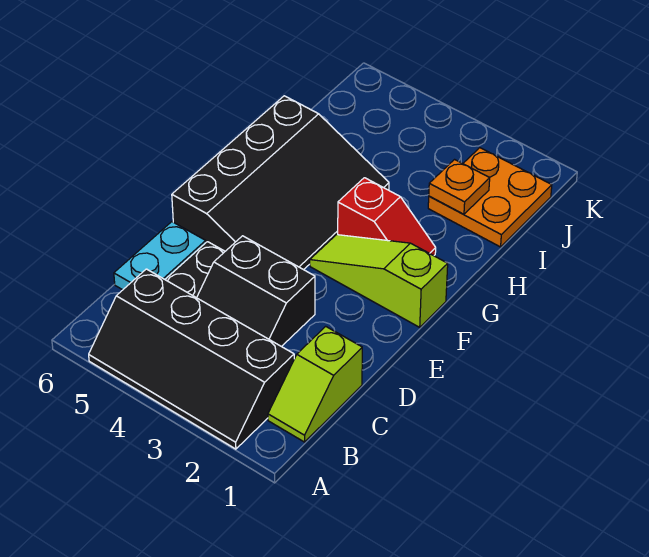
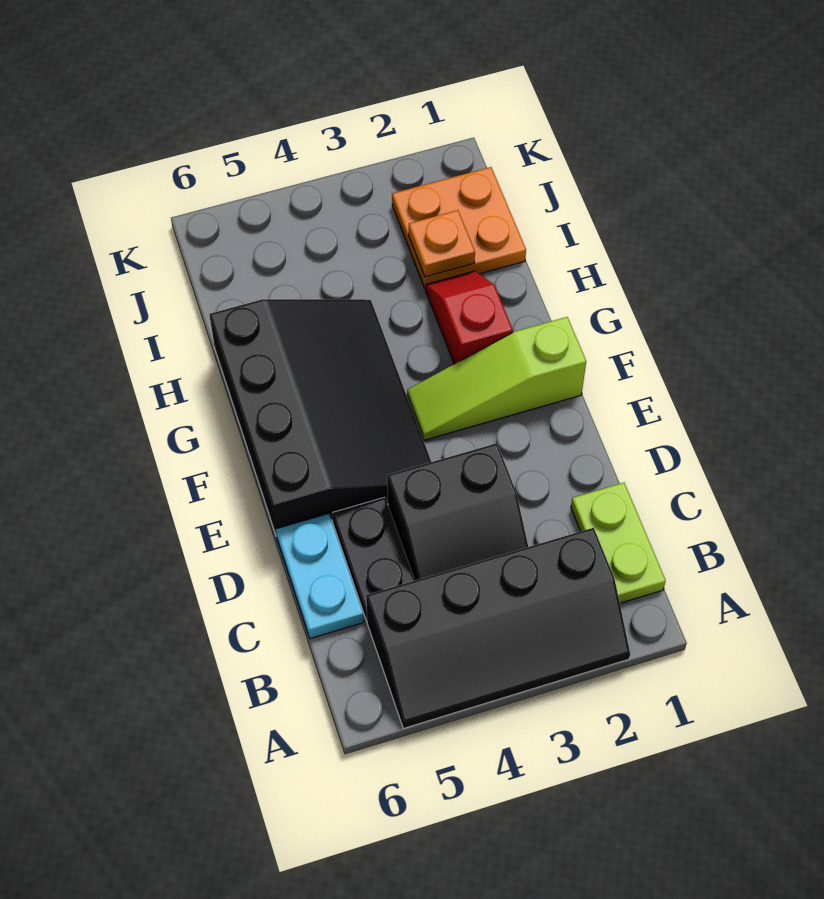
lime slope B1:C1 level 1 top C -> lime plate B1:C1 level 1
red slope G2:G3 level 1 top 3 -> red slope G2:H2 level 1 top G

